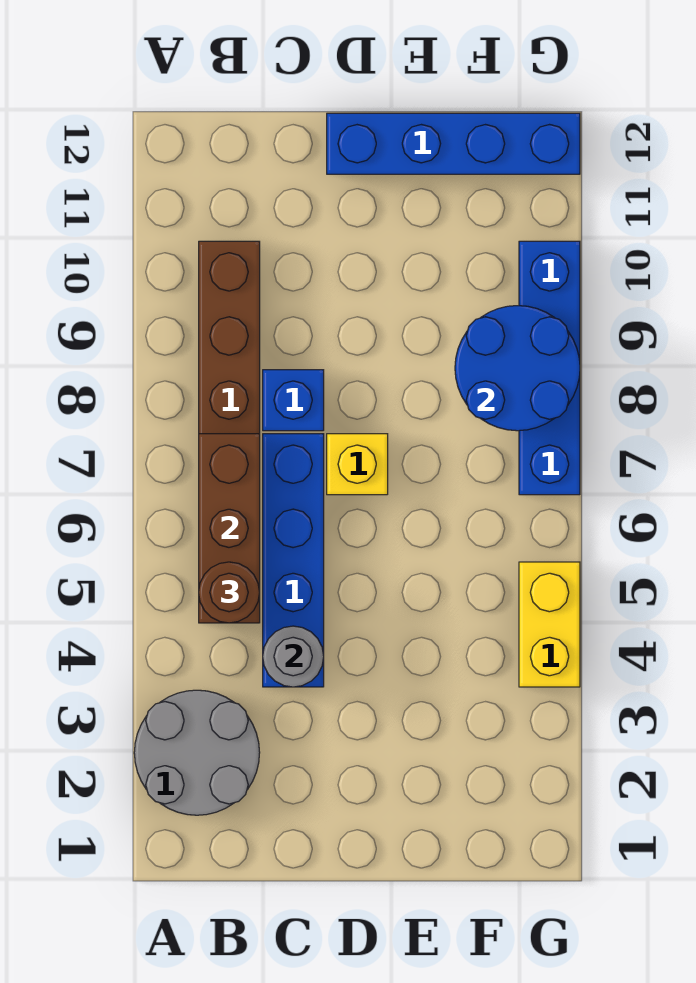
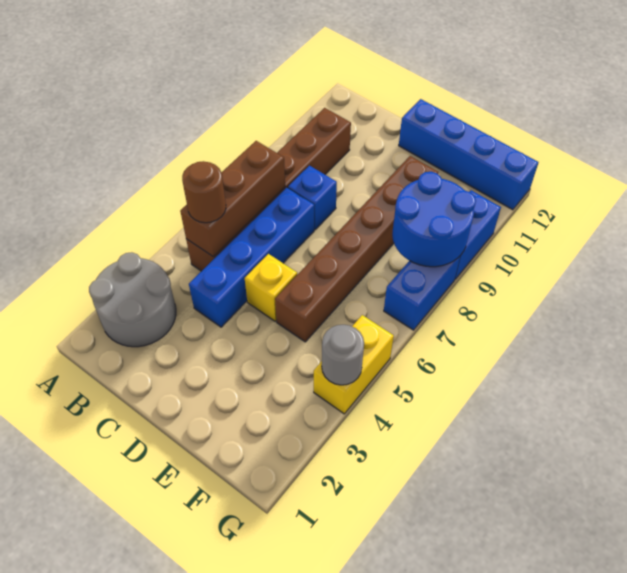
grey round brick C4 level 2 -> grey round brick G4 level 2
yellow brick D7 level 1 -> yellow brick D5 level 1
none -> brown brick E5:E10 level 1

